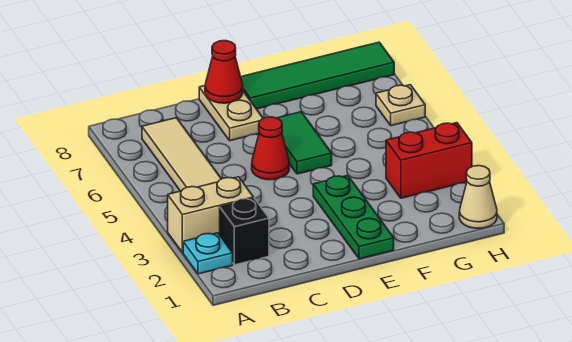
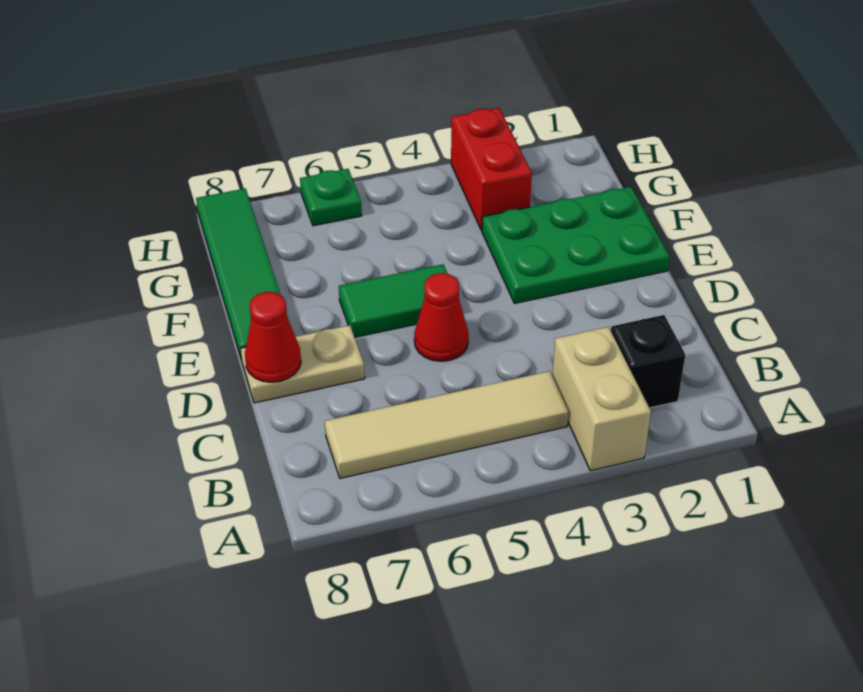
cyan plate A2 level 1 -> none
green plate E1:E3 level 1 -> green plate E1:F3 level 1
tan cone H1 level 1 -> none
tan plate H6 level 1 -> green plate H6 level 1

